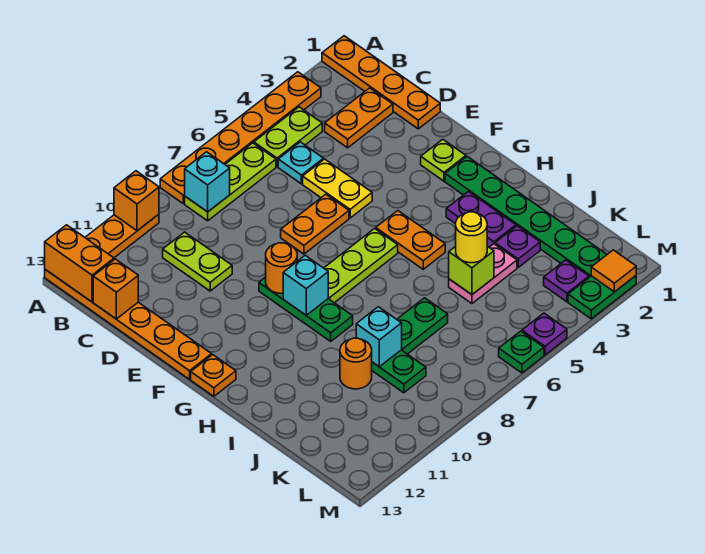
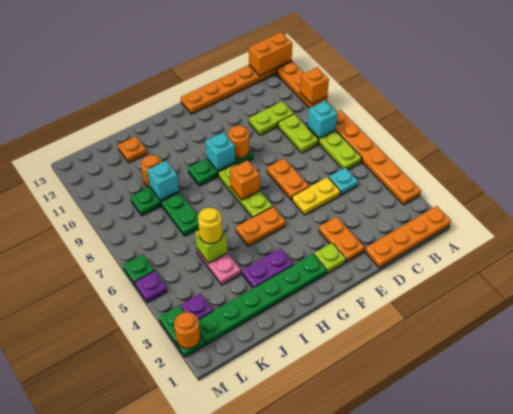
lime plate B4:B5 level 1 -> lime plate C8:C9 level 1
orange plate C2:C3 level 1 -> orange plate E2:E3 level 1
orange brick C13 level 2 -> orange brick G7 level 2
orange plate G13 level 1 -> orange plate J12 level 1
purple plate J3 level 1 -> none
orange tile M2 level 2 -> orange round brick M2 level 2

